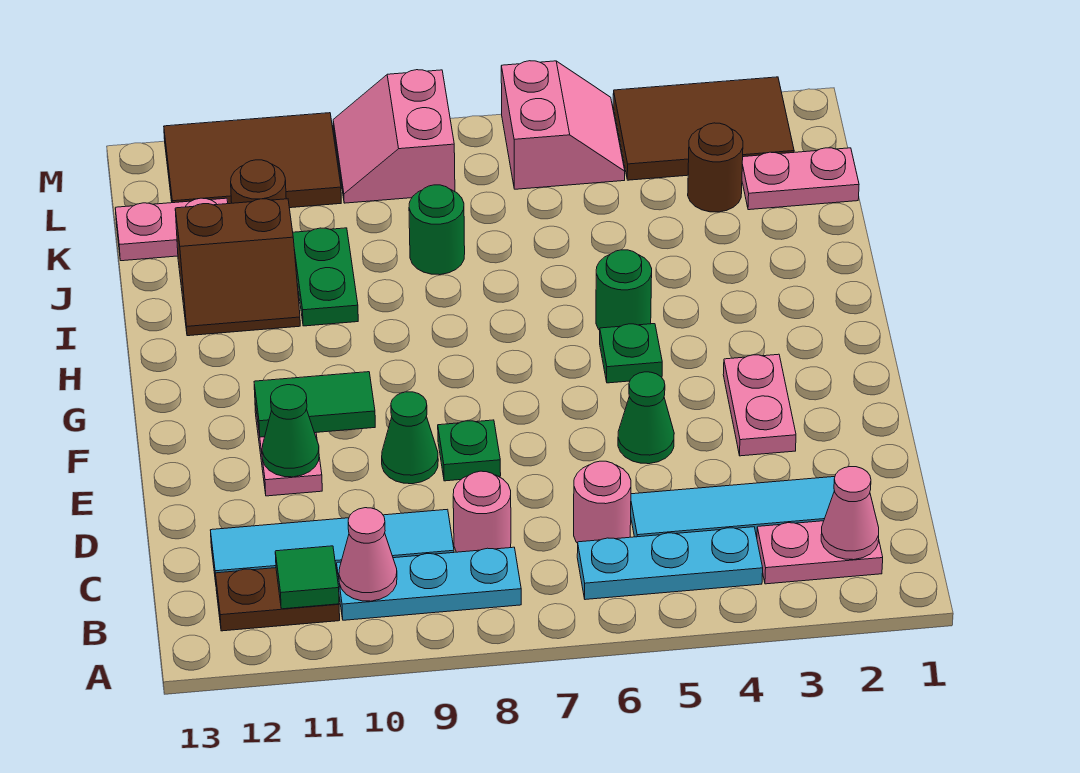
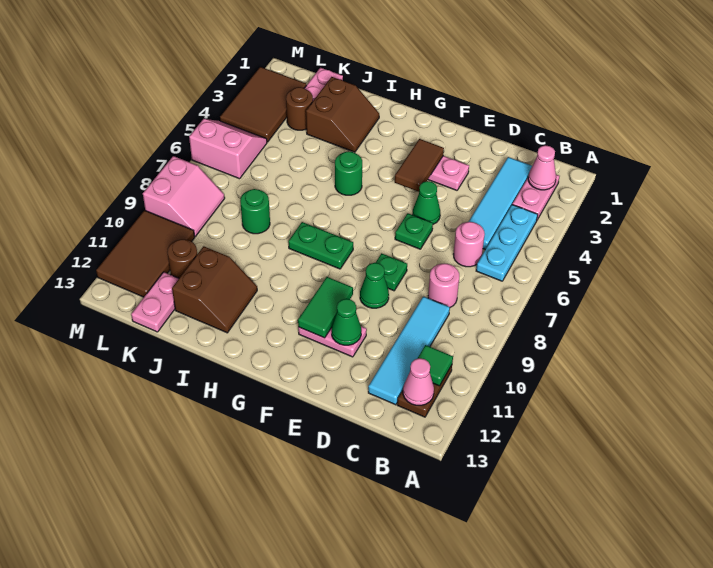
cyan plate B8:B10 level 1 -> none
pink cone B10 level 2 -> pink cone B12 level 2
none -> brown tile F3:F4 level 2
green plate G5 level 1 -> green plate E6 level 1
none -> brown slope I2:J3 level 1 top J
green plate I10:J10 level 1 -> green plate G8:H8 level 1
pink slope L8:M9 level 1 top 8 -> pink slope L8:M9 level 1 top M

